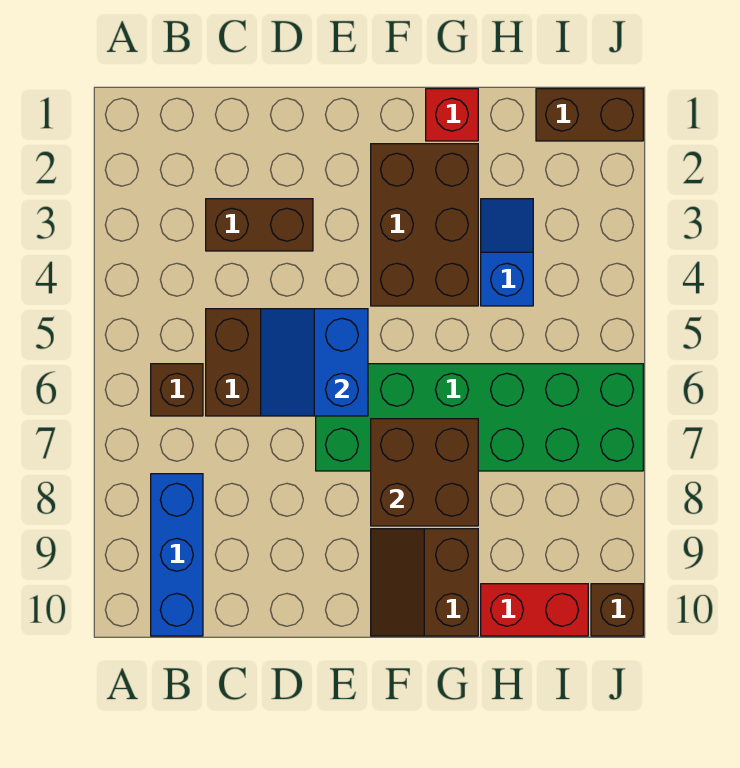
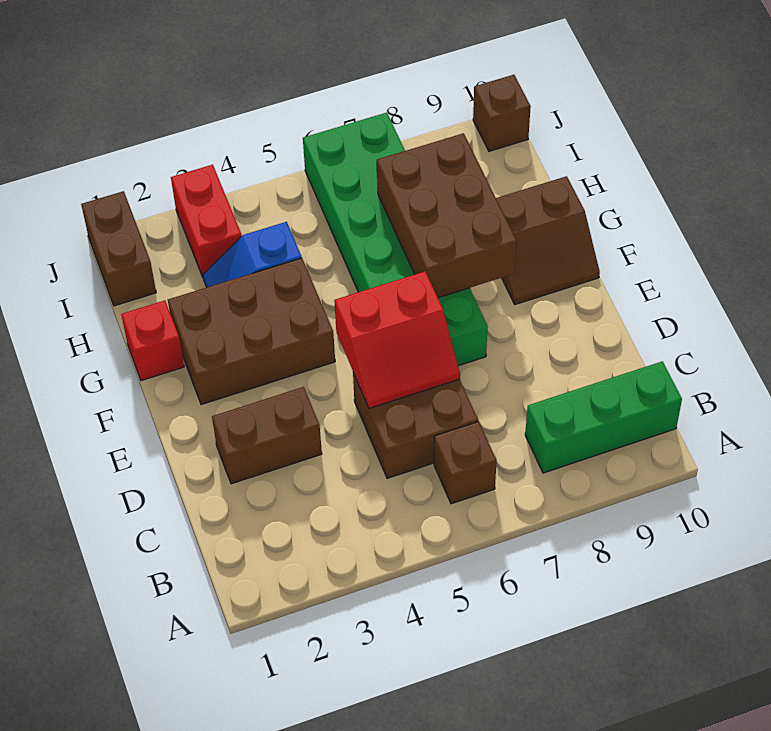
blue brick B8:B10 level 1 -> green brick B8:B10 level 1
brown brick C3:D3 level 1 -> brown brick D2:D3 level 1
blue slope D5:E6 level 2 top E -> red slope D5:E6 level 2 top E
brown brick F7:G8 level 2 -> brown brick F7:H8 level 2
red brick H10:I10 level 1 -> red brick I3:J3 level 1

